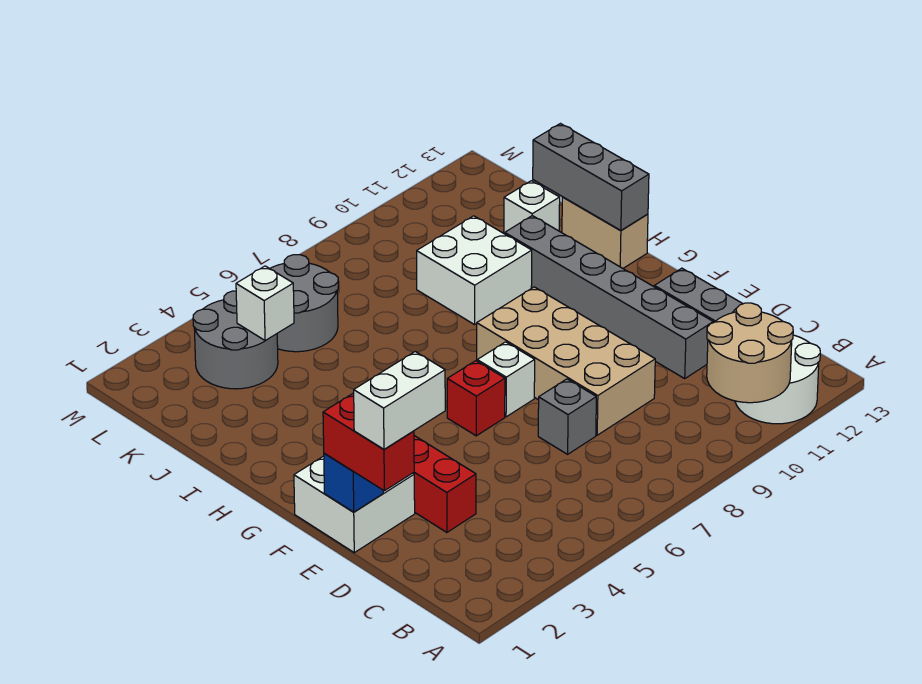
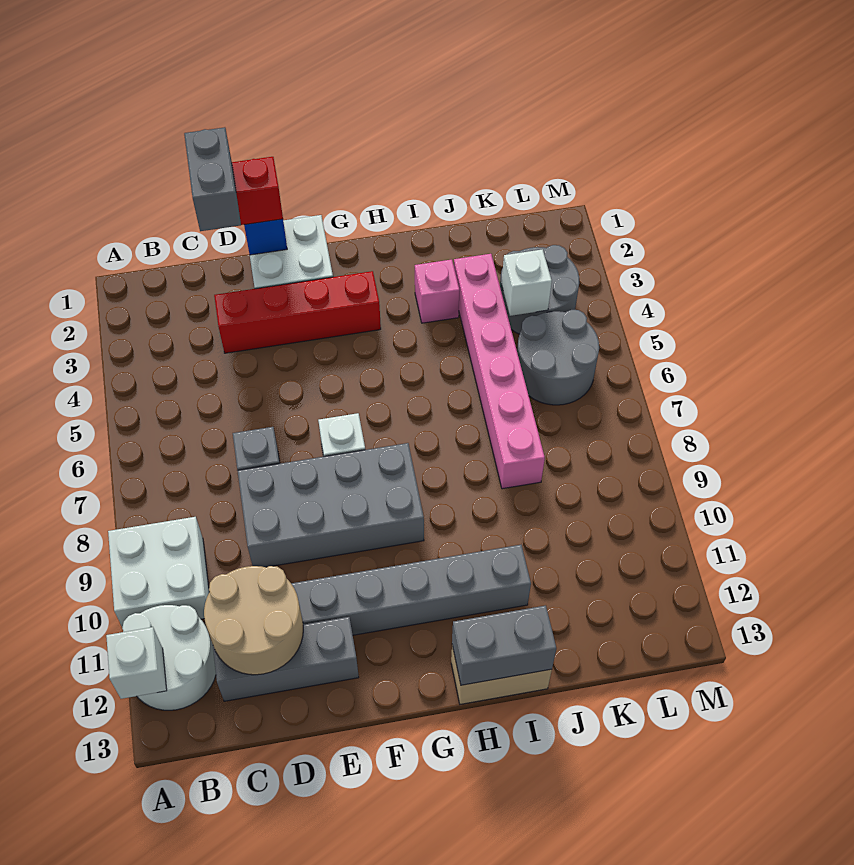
tan round brick A10:B11 level 2 -> tan round brick C11:D12 level 2
white brick D1:D2 level 4 -> grey brick D1:D2 level 4
tan brick D8:G9 level 1 -> grey brick D8:G9 level 1
red brick F6 level 1 -> none
grey brick H13:J13 level 2 -> grey brick H13:I13 level 2
none -> pink brick I3 level 1
white brick I9:J10 level 1 -> white brick A9:B10 level 1
none -> pink brick J3:J8 level 1
white brick J12 level 1 -> white brick A12 level 2

